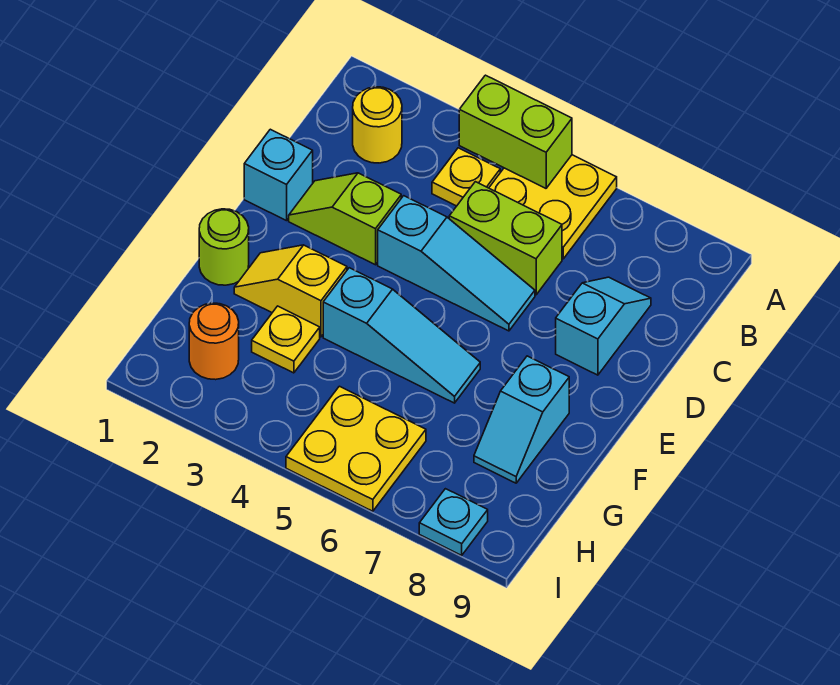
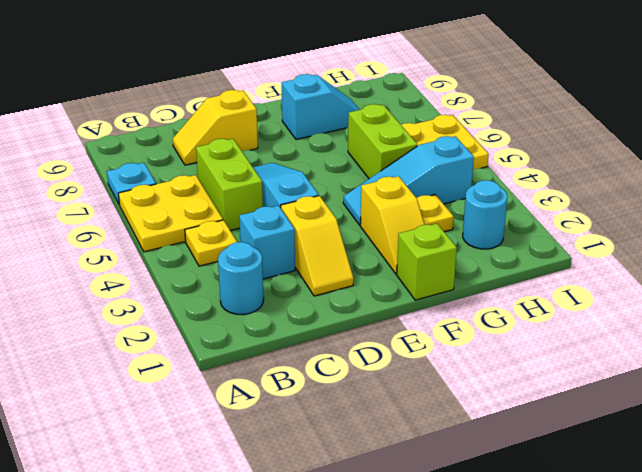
lime brick A4:A5 level 2 -> lime brick G5:G6 level 1
yellow round brick B2 level 1 -> cyan round brick B2 level 1
cyan slope C8:D8 level 1 top D -> yellow slope C8:D8 level 1 top D
cyan brick D1 level 1 -> cyan brick C3 level 1
lime slope D2:D3 level 1 top 3 -> yellow slope D2:D3 level 1 top 3
lime round brick F1 level 1 -> lime brick F1 level 1
cyan slope F4:F6 level 1 top 4 -> cyan slope F4:H4 level 1 top H
orange round brick H2 level 1 -> cyan round brick H2 level 1
cyan plate I8 level 1 -> cyan plate A7 level 1

